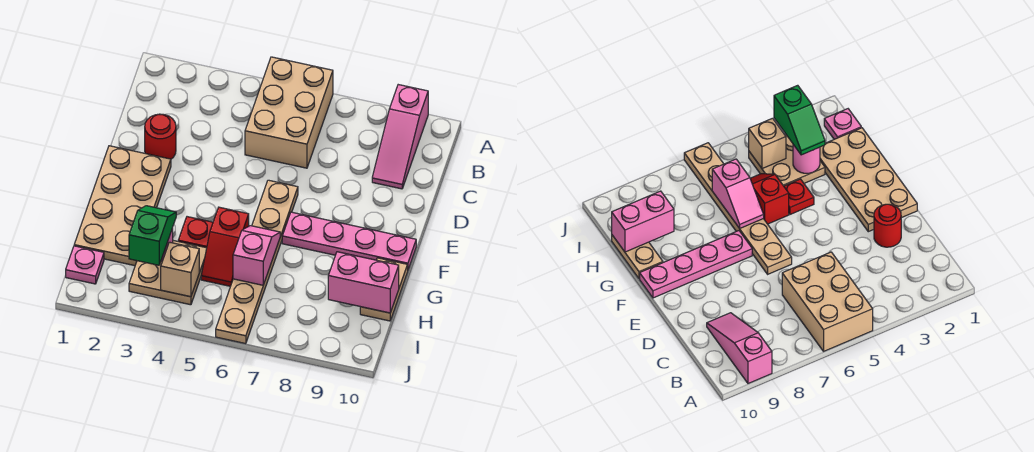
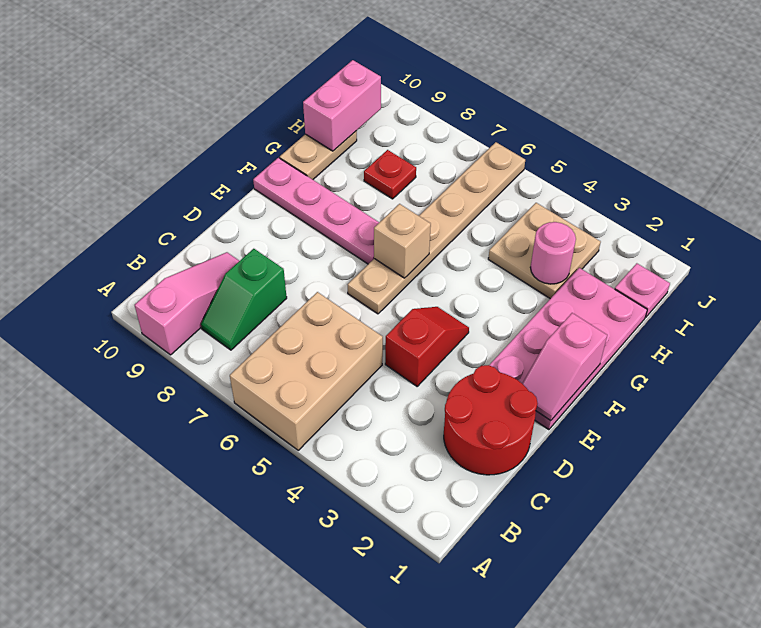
red round brick D2 level 1 -> red round brick C1:D2 level 1
tan plate E1:H2 level 1 -> pink plate E1:H2 level 1
red plate G4 level 1 -> red plate H8 level 1
red slope G5:H5 level 1 top G -> red slope D4:E4 level 1 top D
pink slope G6:H6 level 2 top H -> pink slope E1:F1 level 2 top F
green slope H3:I3 level 3 top I -> green slope B8:C8 level 1 top C
pink brick H9:H10 level 2 -> pink brick H10:I10 level 2
tan brick I4 level 2 -> tan brick F6 level 2

